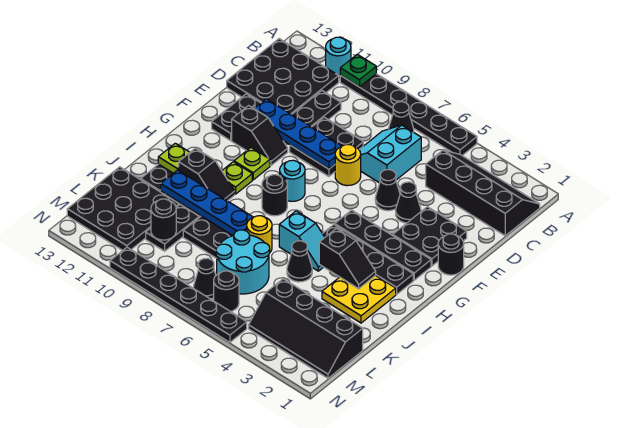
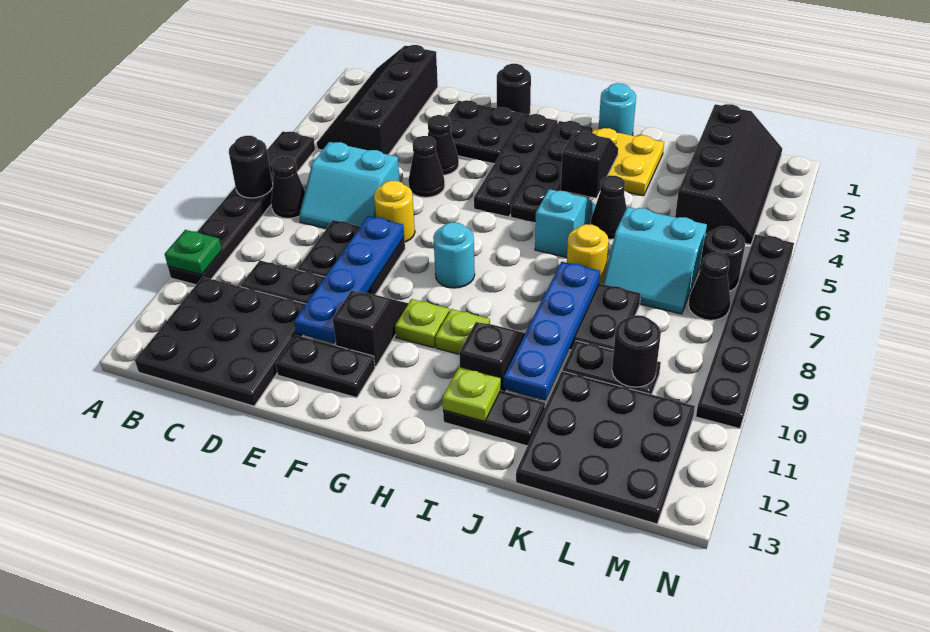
cyan round brick A11 level 1 -> cyan round brick I1 level 1
black round brick H8 level 1 -> black round brick A7 level 2
cyan round brick K6:L7 level 1 -> cyan slope K6:L7 level 1 top 6

